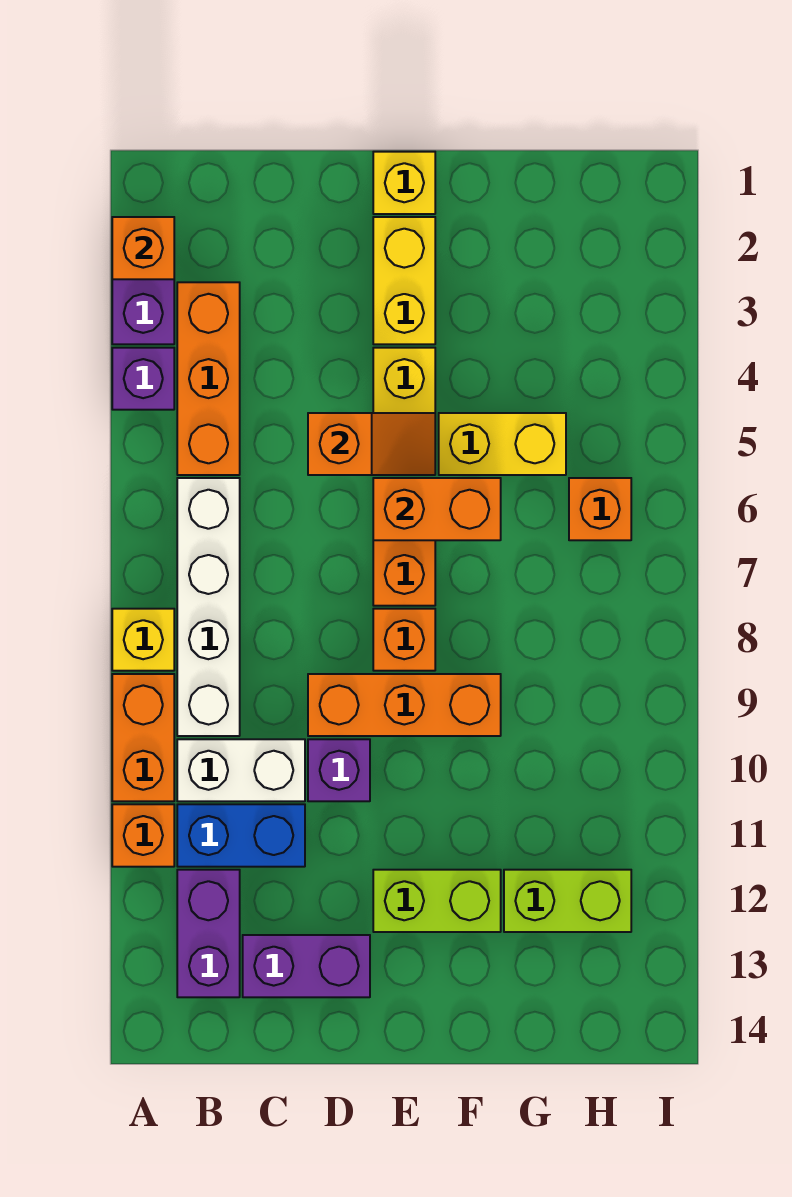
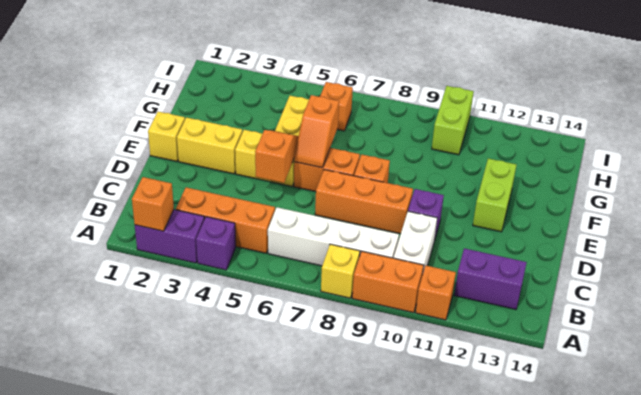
blue brick B11:C11 level 1 -> none
purple brick C13:D13 level 1 -> none
orange brick D9:F9 level 1 -> orange brick D7:D9 level 1
orange brick E6:F6 level 2 -> orange slope E6:F6 level 2 top F
lime brick G12:H12 level 1 -> lime brick H10:I10 level 1

